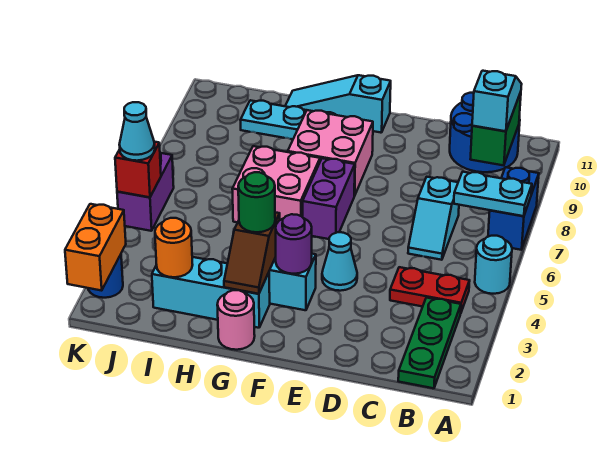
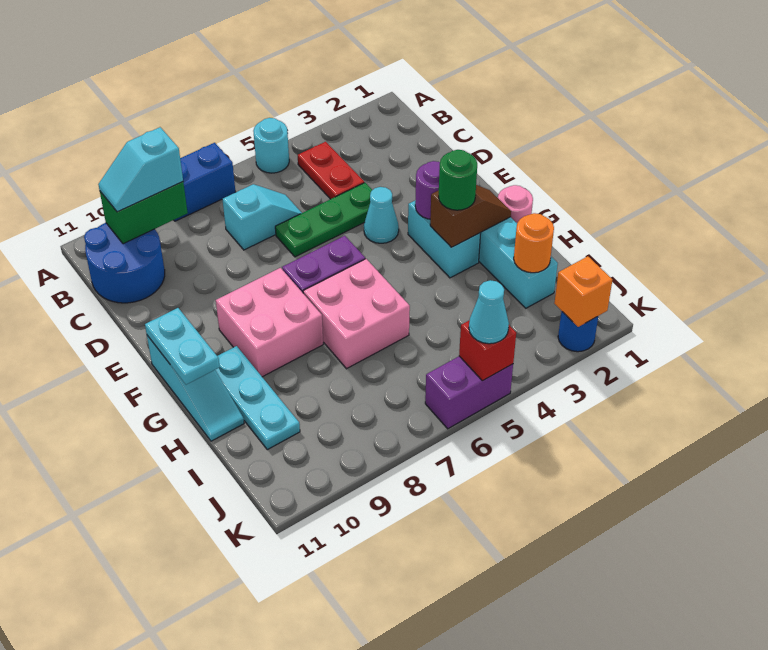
cyan plate A7:B7 level 2 -> cyan plate F11:G11 level 2
green plate B1:B3 level 1 -> green plate D4:D6 level 1
orange brick K1:K2 level 2 -> orange brick K2 level 2

